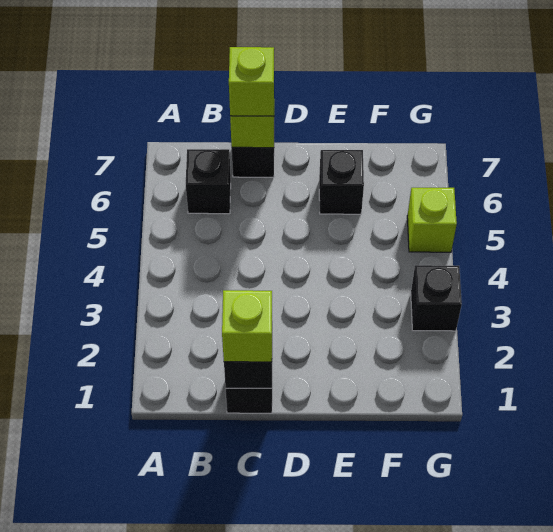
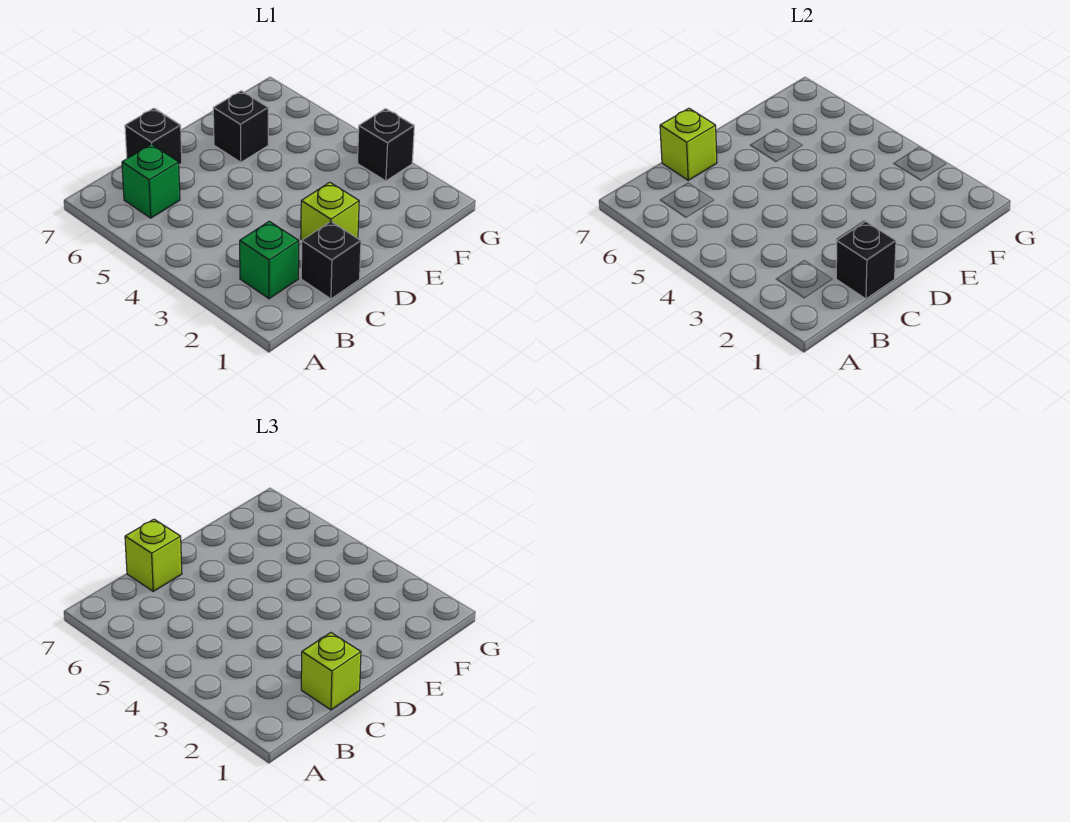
none -> green brick B2 level 1
black brick B6 level 1 -> green brick B6 level 1
lime brick G5 level 1 -> lime brick D2 level 1

